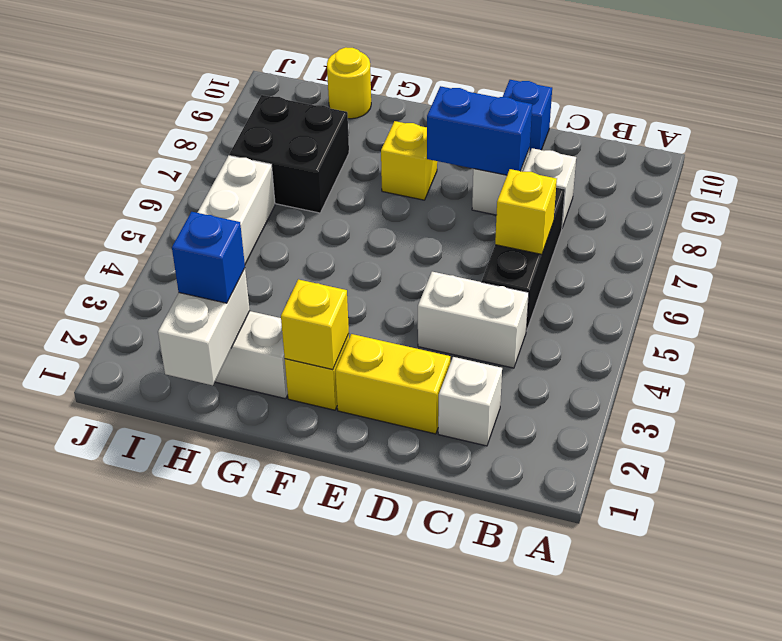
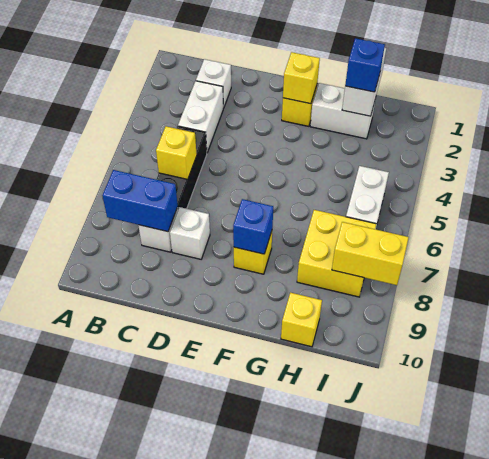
white brick C4:D4 level 1 -> white brick C3:C4 level 1
yellow brick D2:E2 level 1 -> yellow brick I8:J8 level 2
blue brick D8:E8 level 2 -> blue brick B8:C8 level 2
blue brick D10 level 1 -> blue brick F8 level 2
black brick H7:I8 level 1 -> yellow brick H7:I8 level 1
yellow round brick H10 level 1 -> yellow brick H10 level 1

